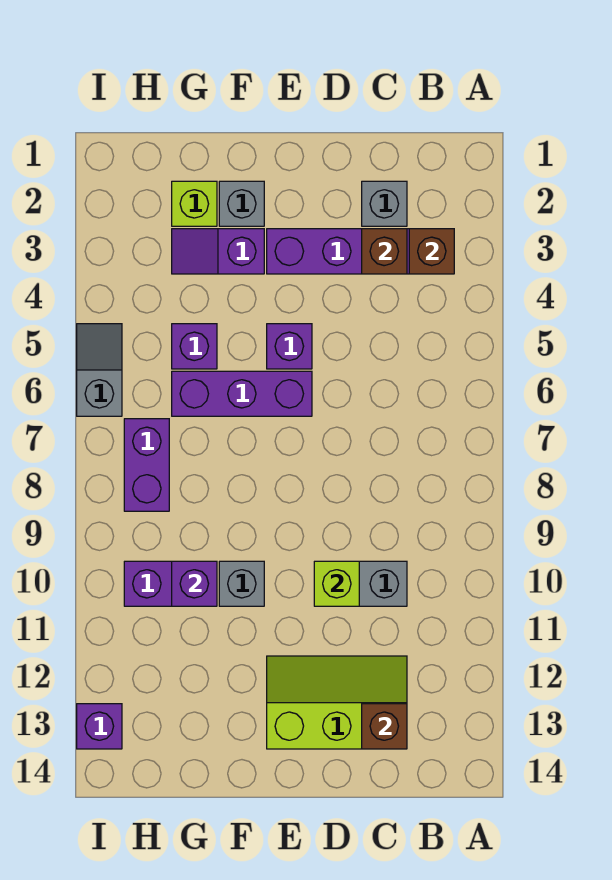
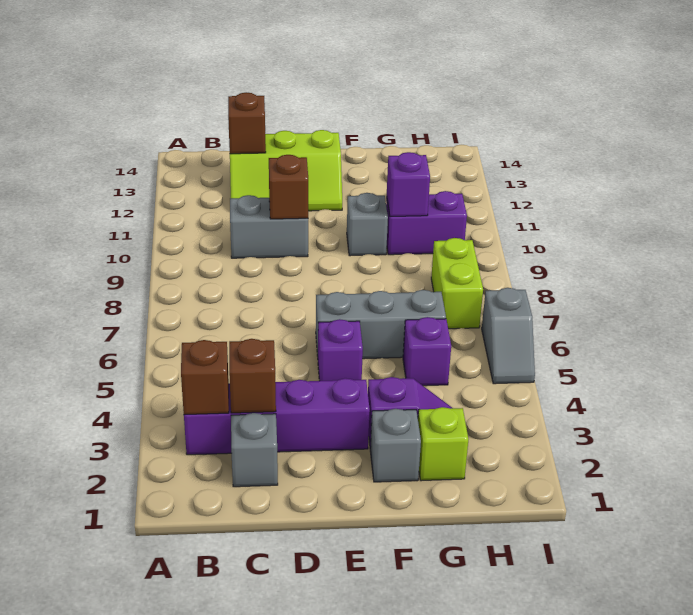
lime brick D10 level 2 -> brown brick D10 level 2
purple brick E6:G6 level 1 -> grey brick E6:G6 level 1
purple brick H7:H8 level 1 -> lime brick H7:H8 level 1
purple brick I13 level 1 -> none

